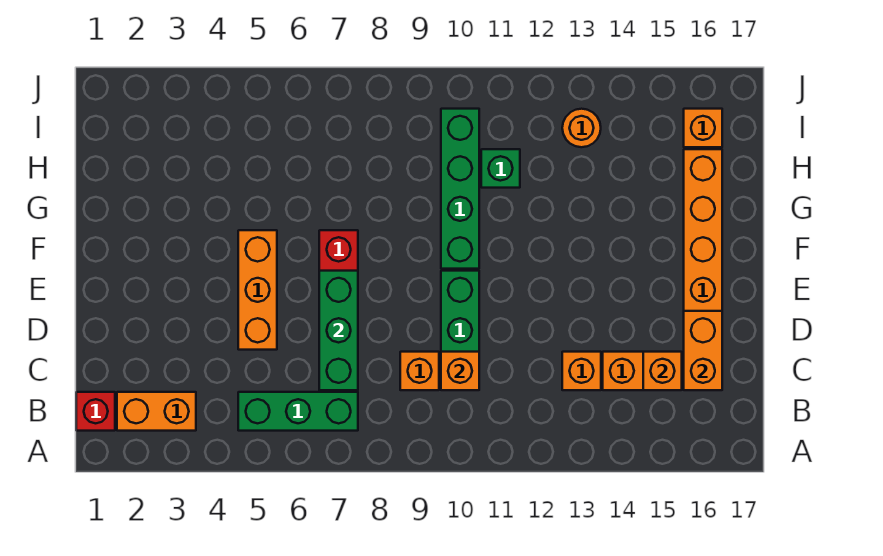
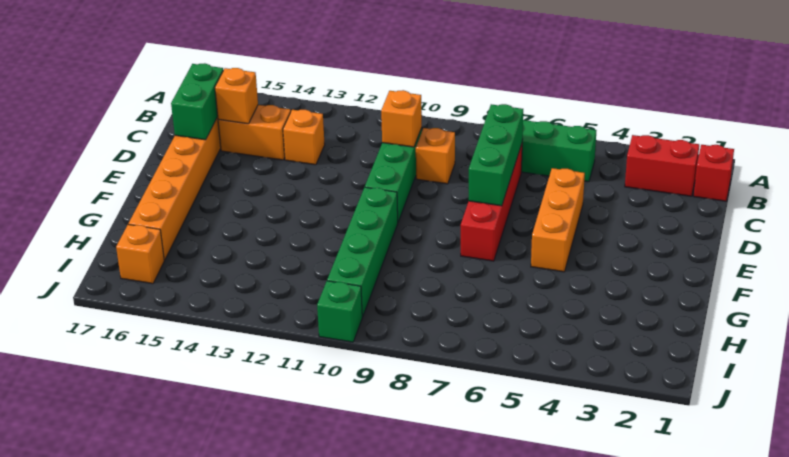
orange brick B2:B3 level 1 -> red brick B2:B3 level 1
orange brick C16:D16 level 2 -> green brick C16:D16 level 2
green brick H11 level 1 -> green brick J10 level 1
orange round brick I13 level 1 -> none

